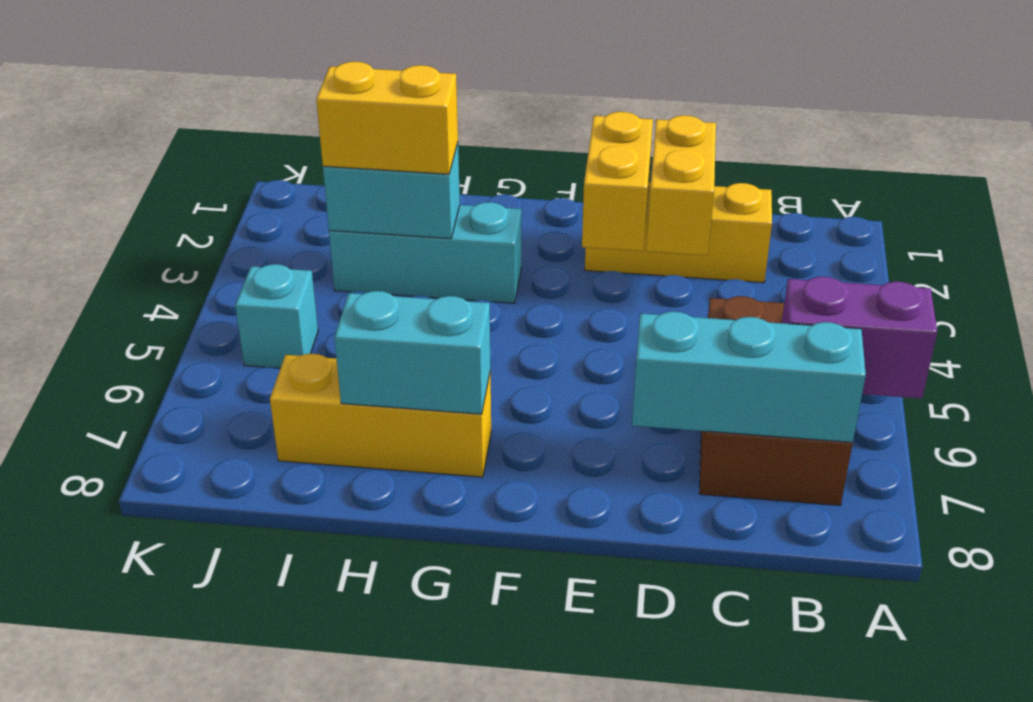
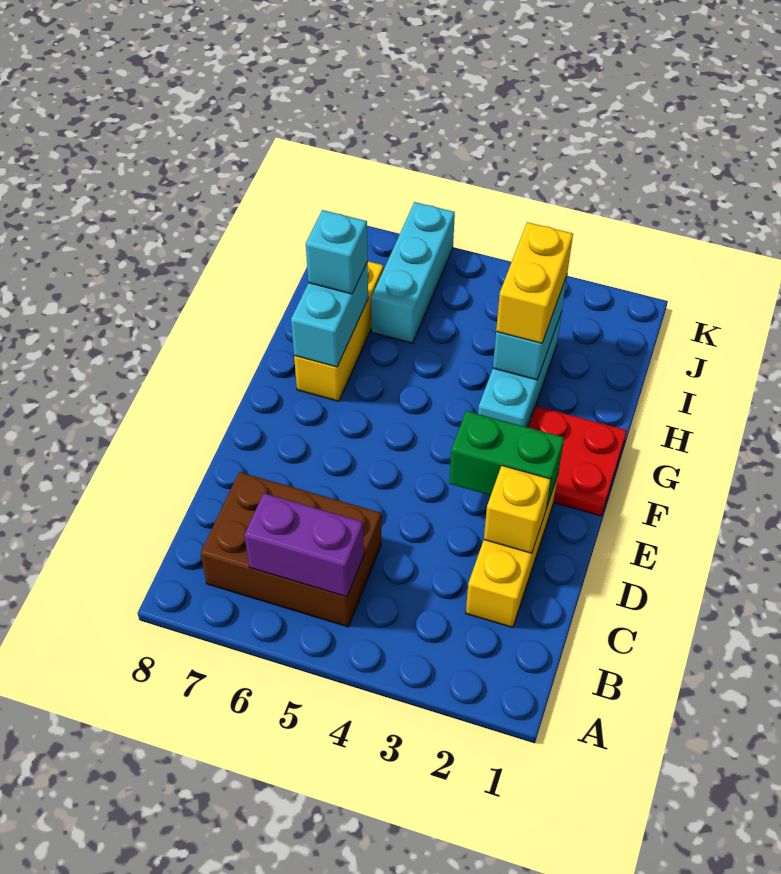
purple brick A6:B6 level 2 -> purple brick B5:B6 level 2
cyan brick B7:D7 level 2 -> cyan brick I6:K6 level 1
yellow brick D2:D3 level 2 -> yellow brick D2 level 2
yellow brick E2:E3 level 2 -> green brick E2:E3 level 2
none -> red plate F1:G2 level 1
cyan brick J5 level 1 -> cyan brick H7 level 3

